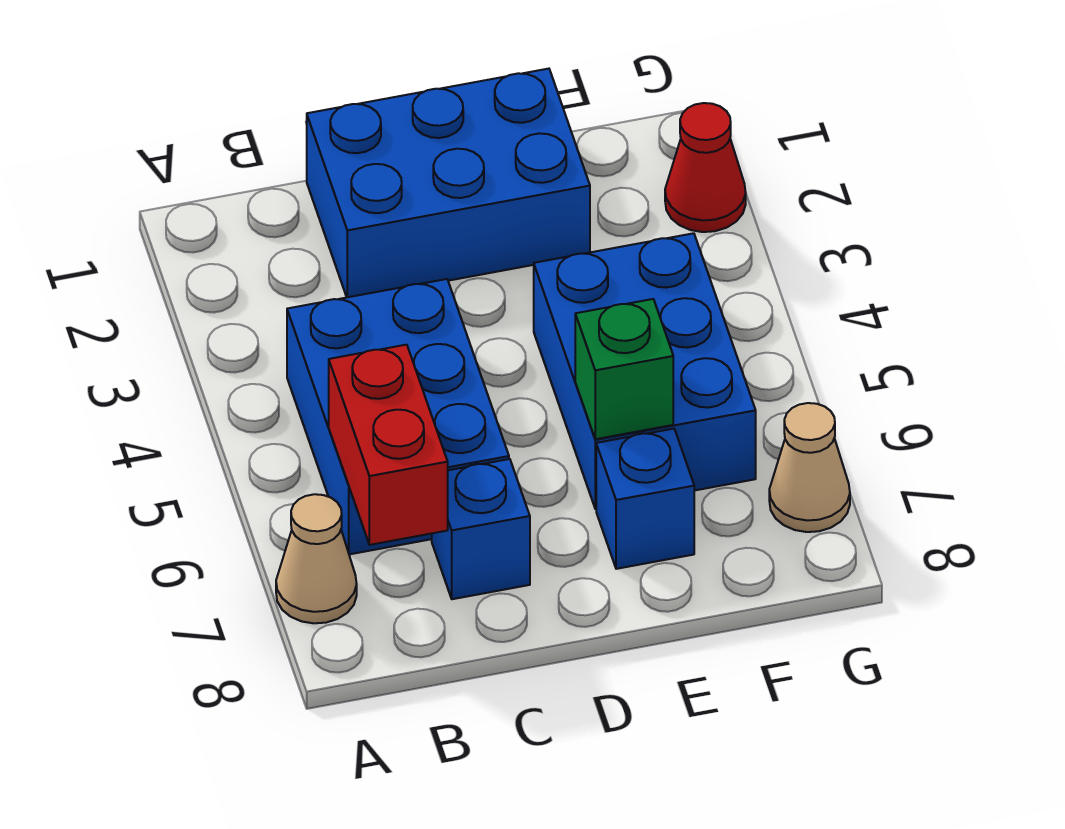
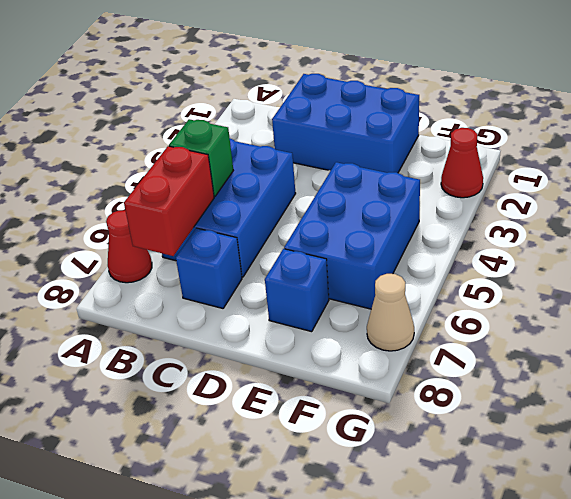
tan cone A7 level 1 -> red cone A7 level 1
green brick E6 level 2 -> green brick B5 level 2

